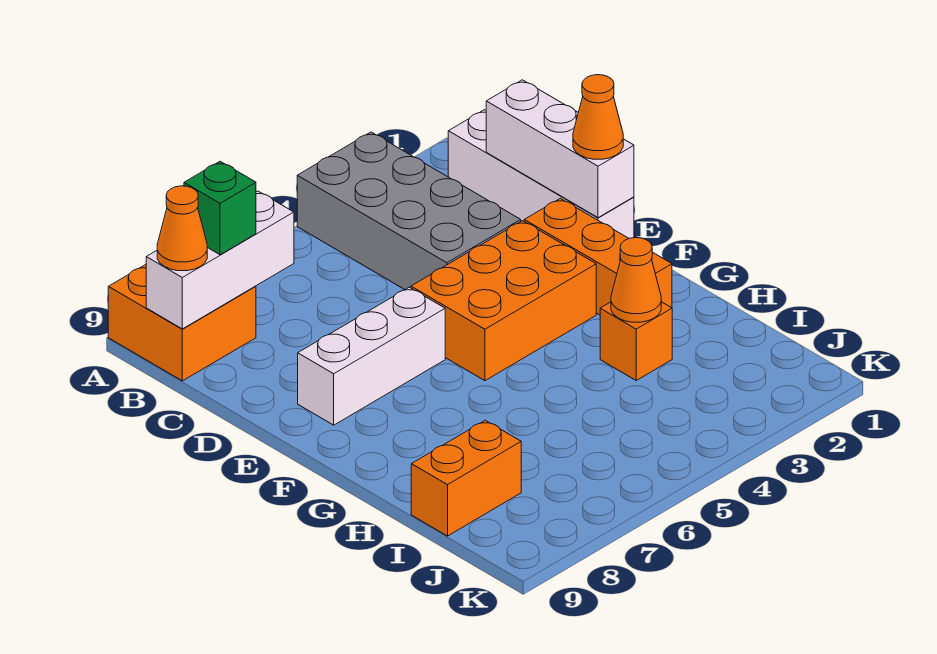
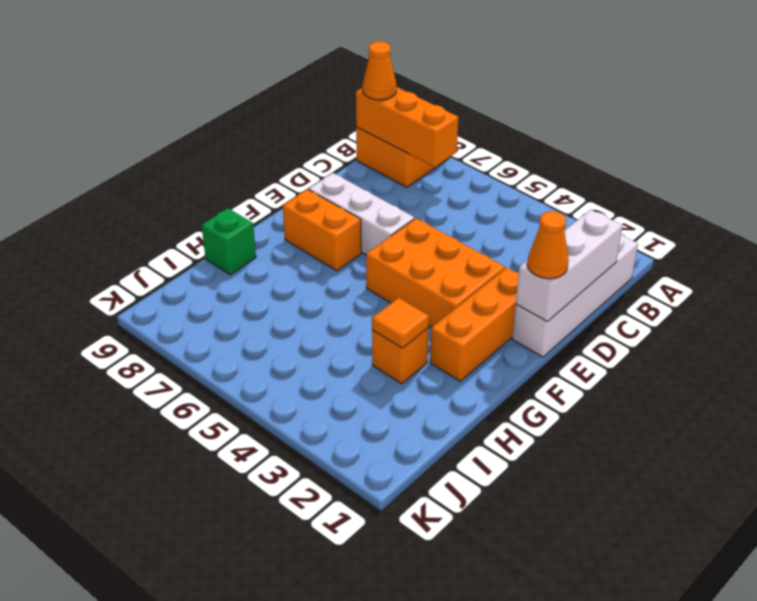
grey brick A3:D4 level 1 -> none
white brick B7:B9 level 2 -> orange brick B7:B9 level 2
green brick B8 level 3 -> green brick H9 level 1
orange cone H3 level 2 -> orange tile H3 level 2
orange brick I8:I9 level 1 -> orange brick F7:F8 level 1

